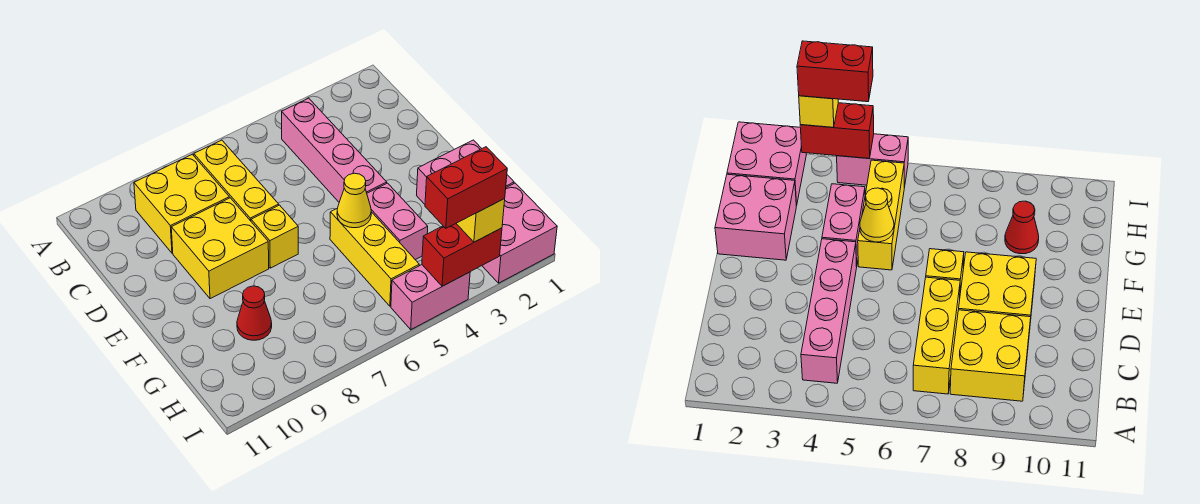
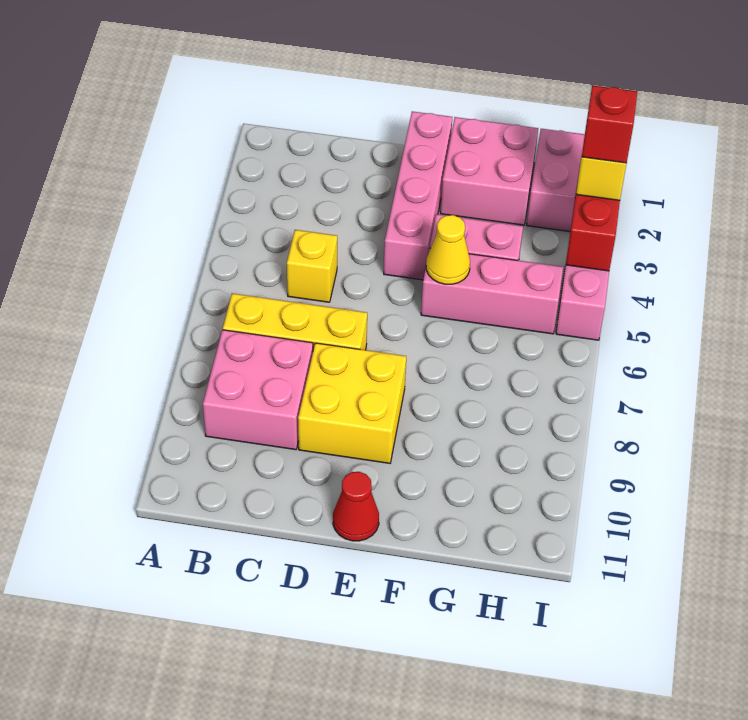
pink brick B4:E4 level 1 -> pink brick E1:E4 level 1
yellow brick B8:C9 level 1 -> pink brick B8:C9 level 1
yellow brick E7 level 1 -> yellow brick C5 level 1
yellow brick F5:H5 level 1 -> pink brick F5:H5 level 1
red cone G9 level 1 -> red cone E11 level 1
red brick I3:I4 level 4 -> red brick I3 level 4

